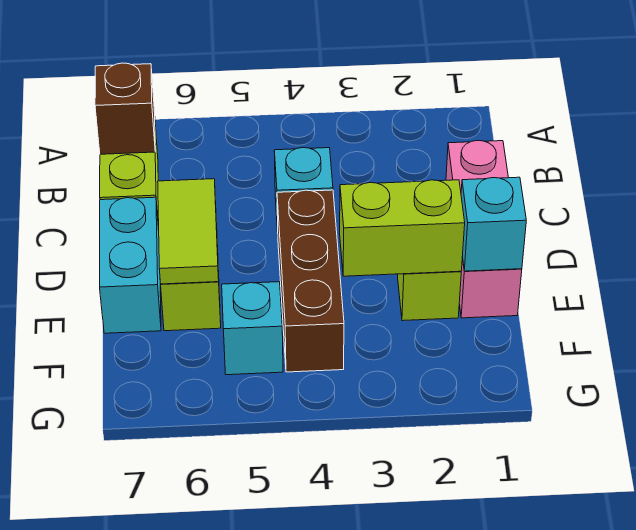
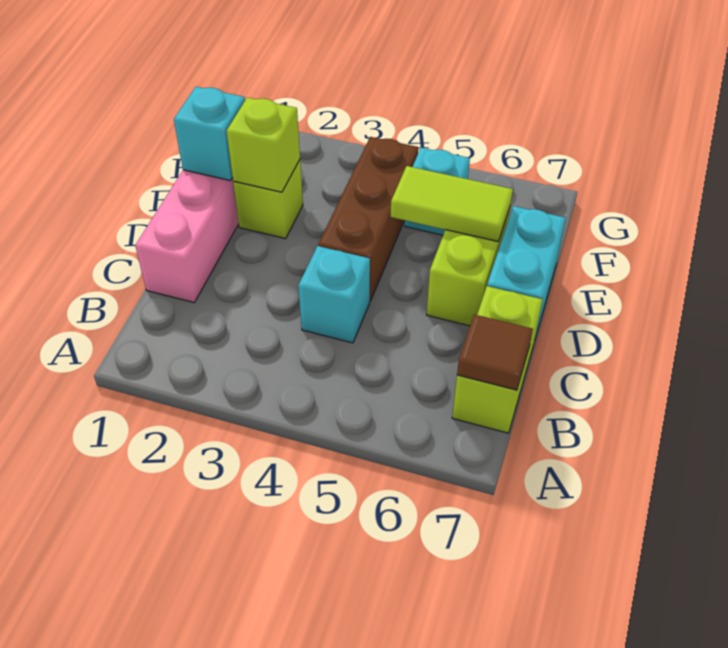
brown brick B7 level 2 -> brown tile B7 level 2
lime tile D6:E6 level 2 -> lime tile E5:E6 level 2
lime brick E2:E3 level 2 -> lime brick E2 level 2

